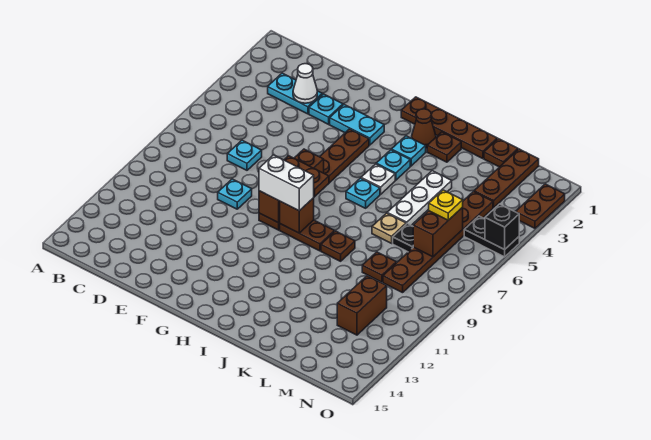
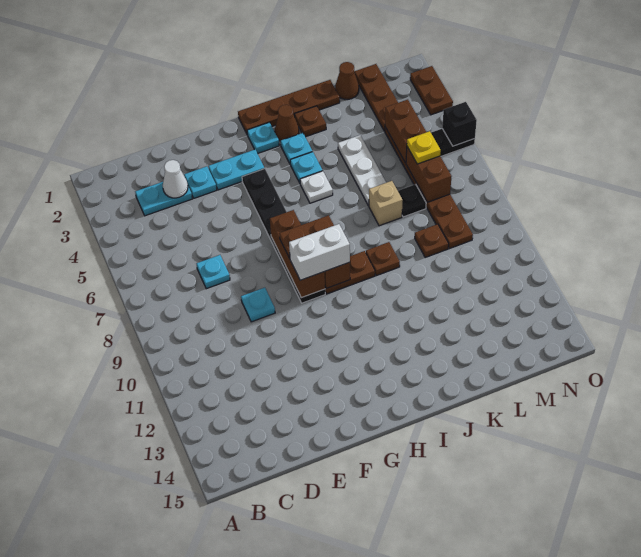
brown plate G4:G9 level 1 -> black plate G4:G9 level 1
cyan plate I6 level 1 -> cyan plate H2 level 1
tan plate K7 level 1 -> tan brick K7 level 1
brown plate L1 level 1 -> brown cone L1 level 1
brown brick M11:M12 level 1 -> brown brick M4:M5 level 2

